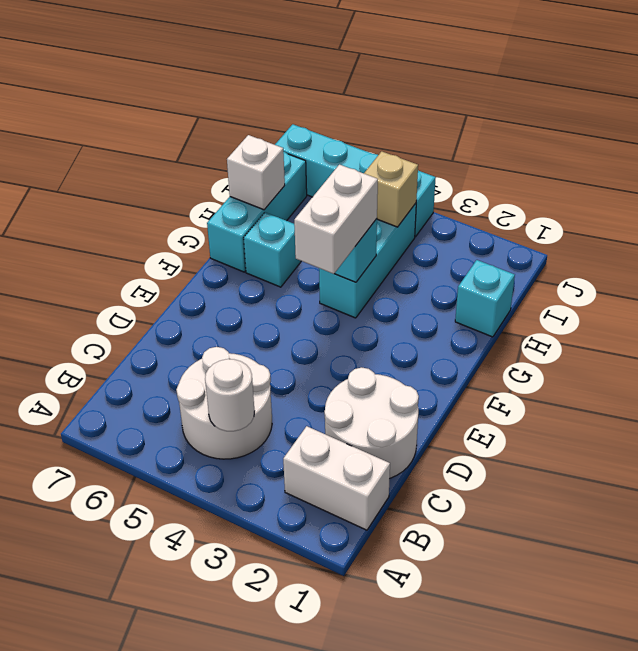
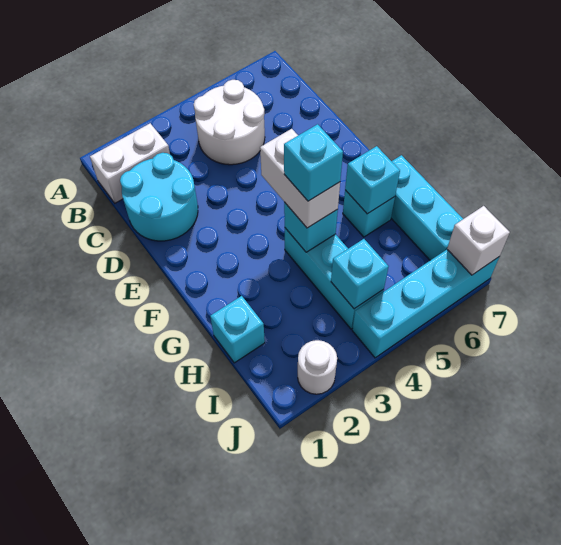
white round brick B4 level 2 -> white round brick J2 level 1
white round brick C1:D2 level 1 -> cyan round brick C1:D2 level 1
none -> cyan brick G4 level 4
none -> cyan brick G6 level 2
white brick H7 level 2 -> white brick J7 level 2
tan brick I4 level 2 -> cyan brick I4 level 2

